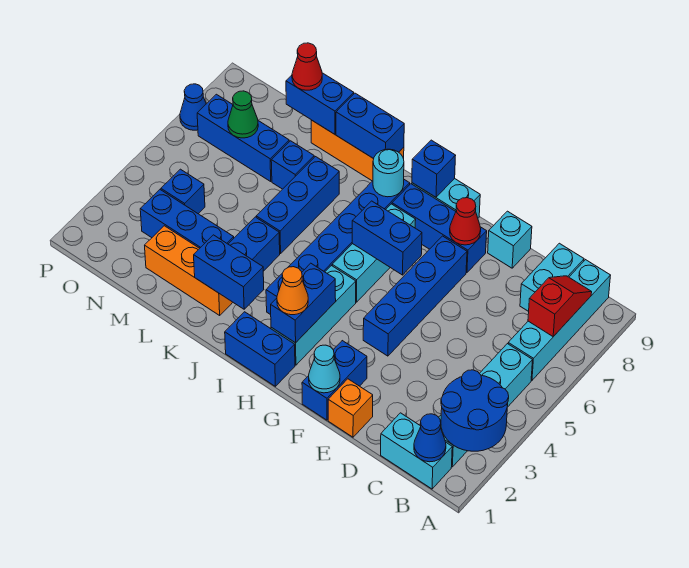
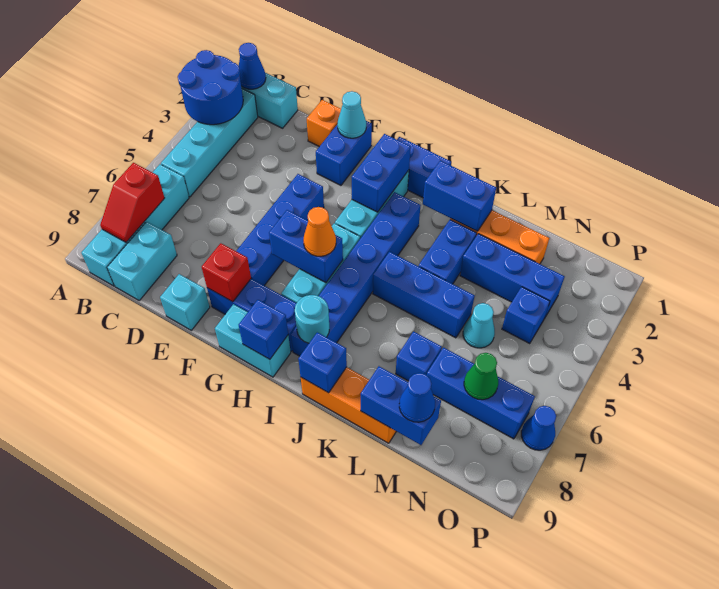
red cone F8 level 2 -> red brick F8 level 2
orange cone H2 level 3 -> orange cone H6 level 3
blue brick J9:K9 level 2 -> blue brick J9 level 2
blue brick K5:K7 level 1 -> blue brick J5:L5 level 1
none -> cyan cone M5 level 1
red cone M9 level 3 -> blue cone M9 level 3

